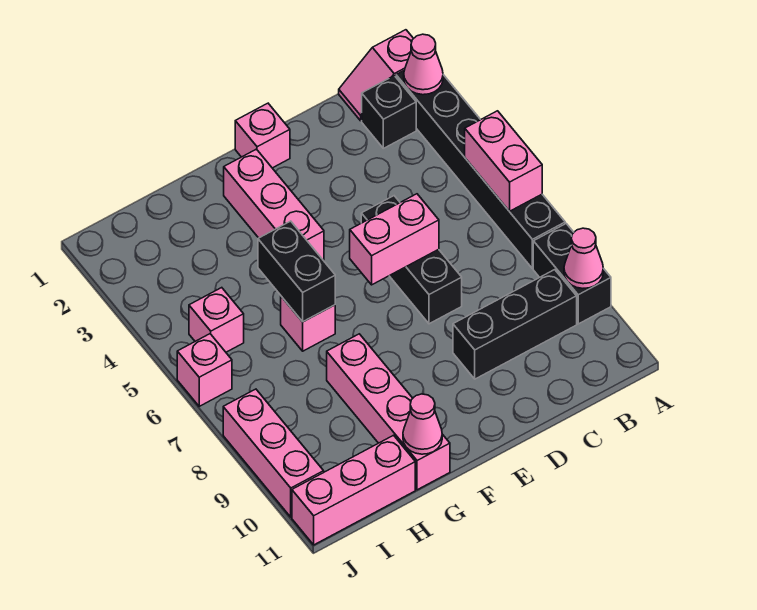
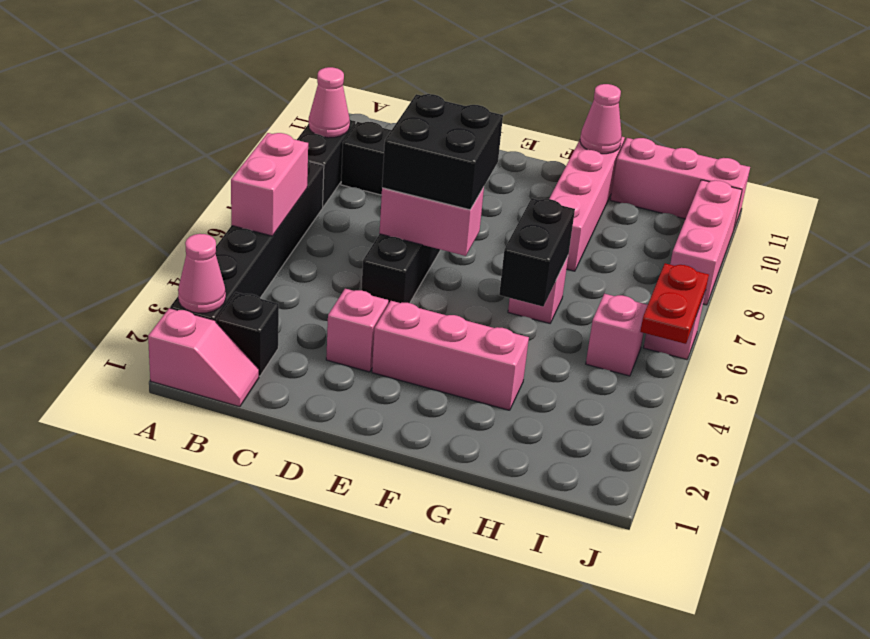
none -> black brick D6:E7 level 3
pink brick E1 level 1 -> pink brick D3 level 1
pink brick F2:F4 level 1 -> pink brick E3:G3 level 1
none -> red plate J5:J6 level 2

